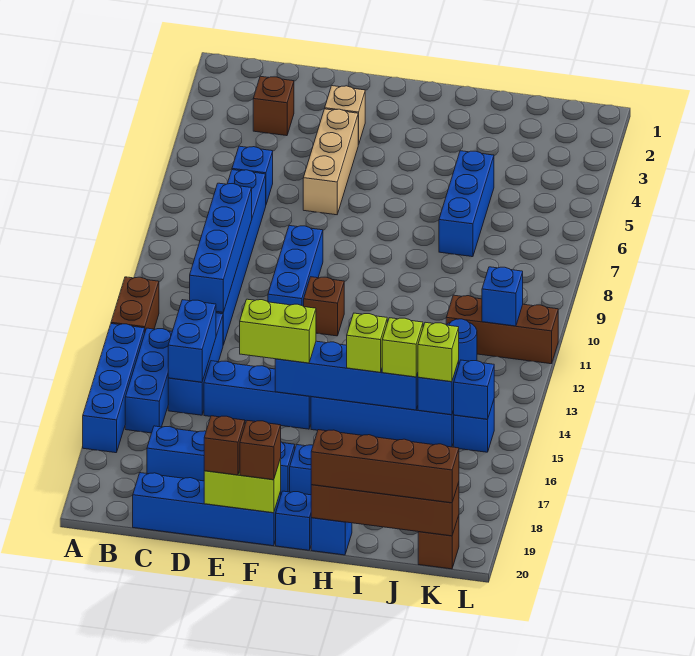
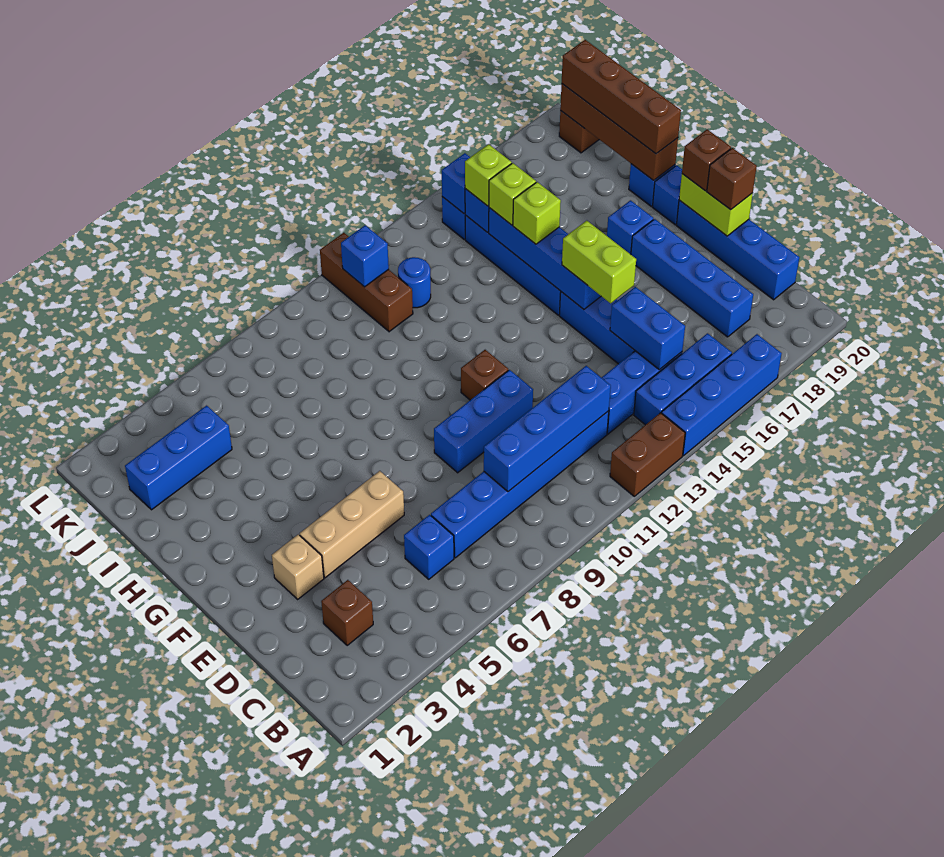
blue brick C14:C15 level 2 -> blue brick C15:D15 level 2
blue brick I5:I7 level 1 -> blue brick J2:J4 level 1

